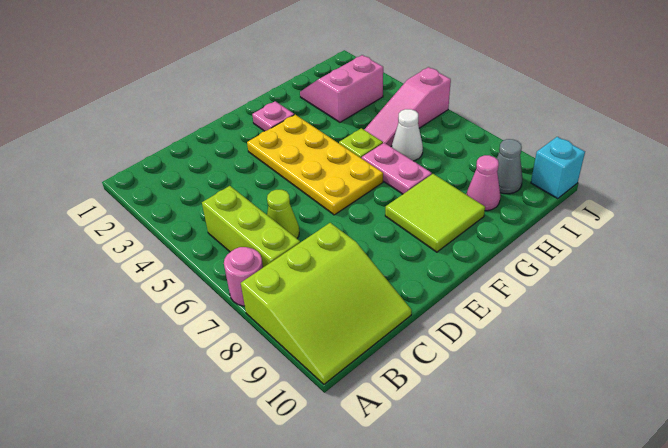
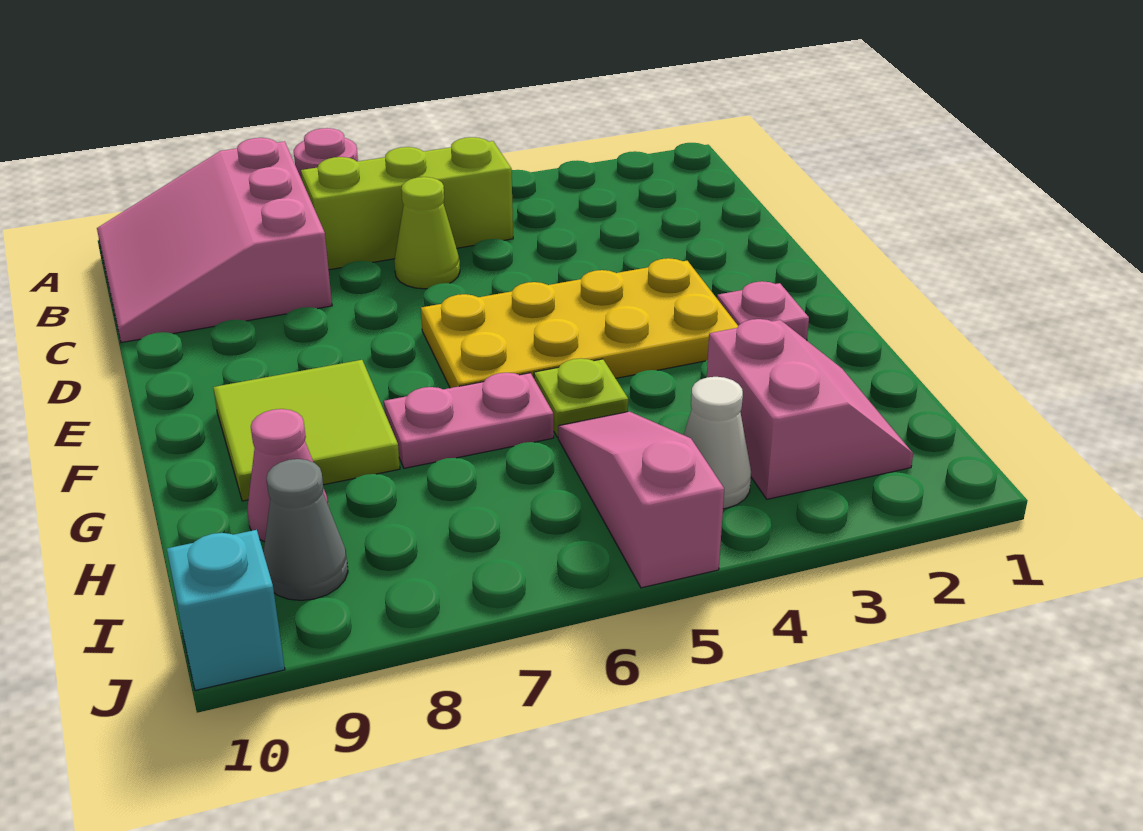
lime slope A8:C10 level 1 top 8 -> pink slope A8:C10 level 1 top 8
white cone H6 level 1 -> white cone I4 level 1

